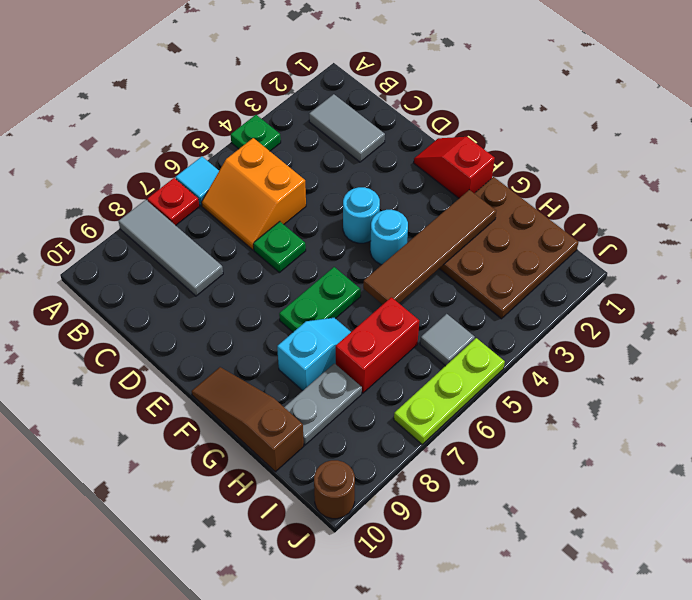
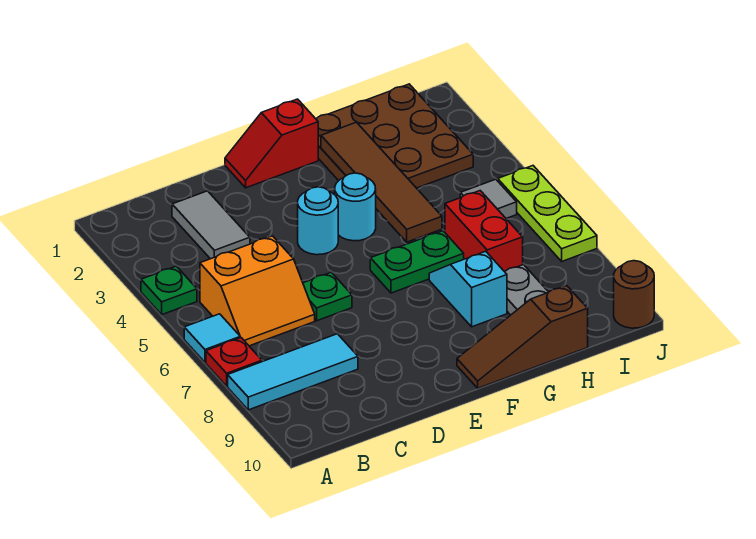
grey tile A8:C8 level 1 -> cyan tile A8:C8 level 1
grey tile B2:C2 level 1 -> grey tile C2:C3 level 1
green plate F6:F7 level 1 -> green plate F6:G6 level 1

